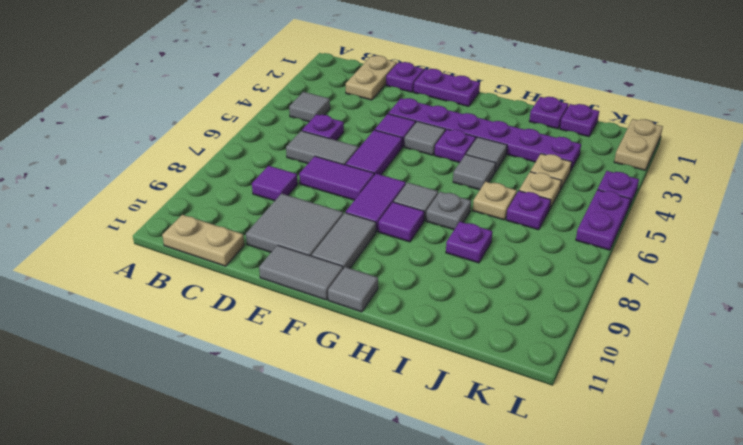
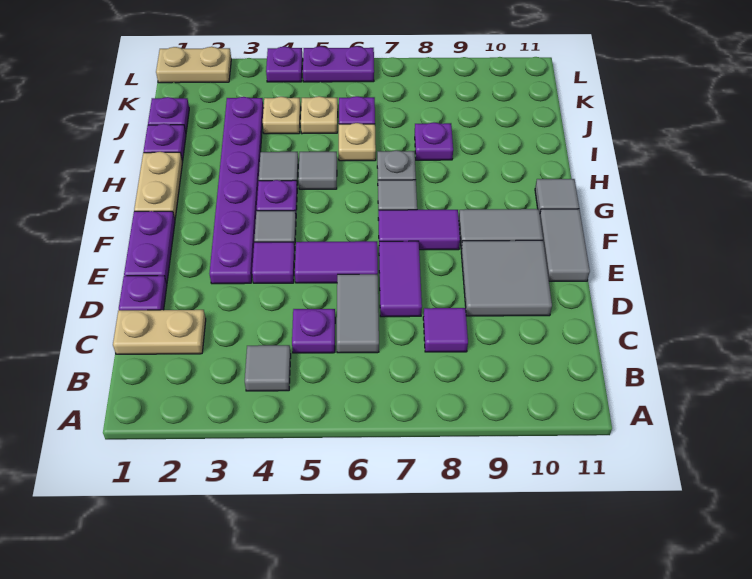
tan plate B11:C11 level 1 -> tan plate G1:H1 level 1
purple tile G8 level 1 -> none

